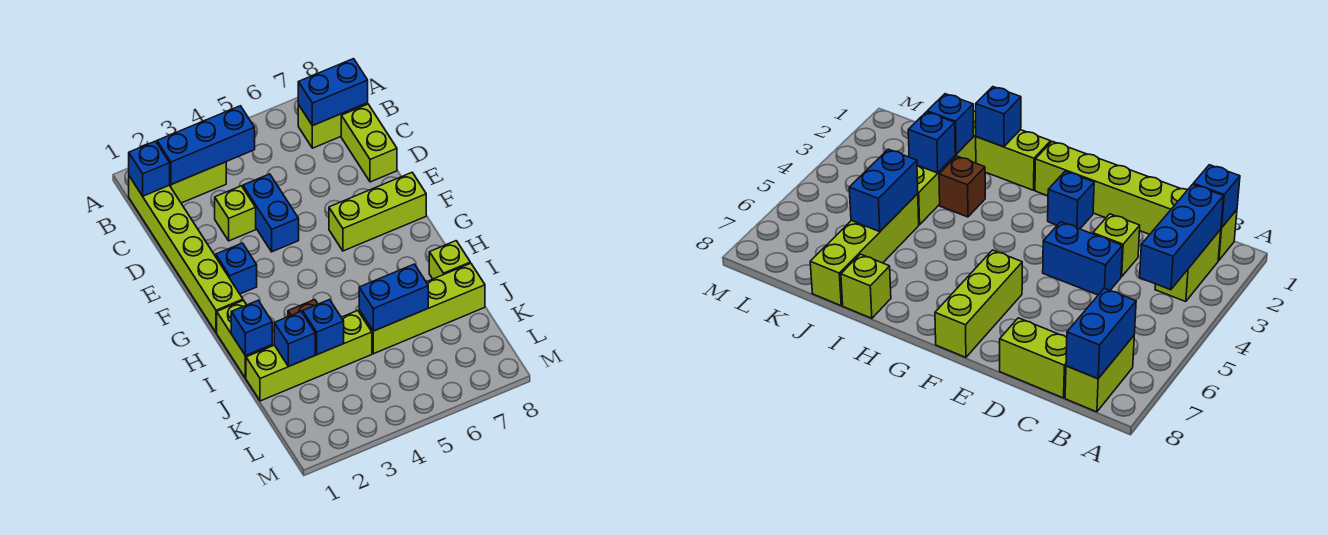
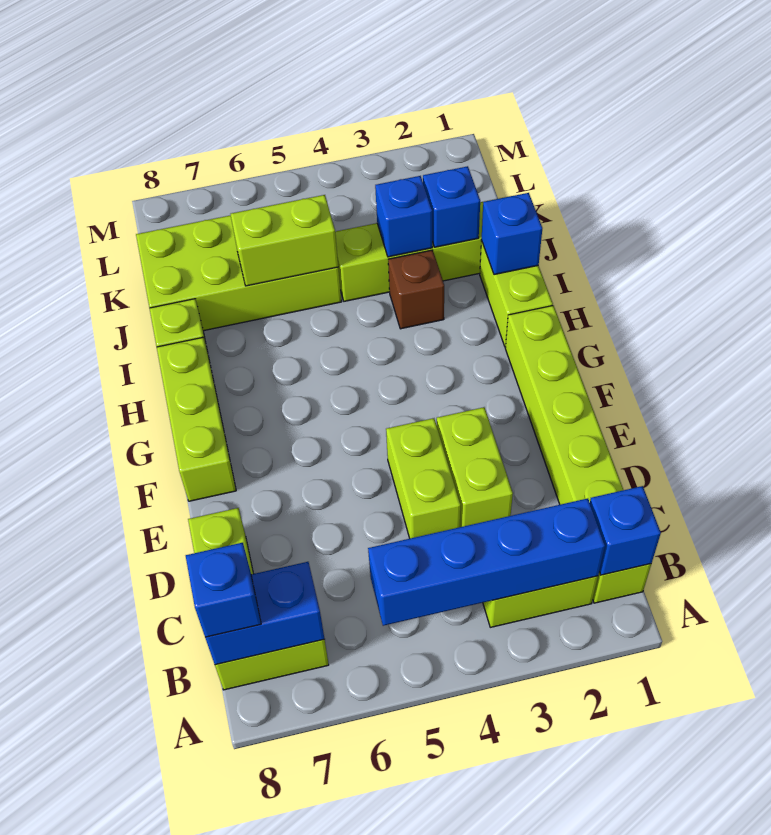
blue brick B2:B4 level 2 -> blue brick B2:B5 level 2
lime brick D3 level 1 -> lime brick D3:E3 level 1
blue brick D4:E4 level 1 -> lime brick D4:E4 level 1
blue brick F2 level 1 -> blue brick B8 level 3
lime brick F6:F8 level 1 -> lime brick F8:H8 level 1
lime brick J5:J8 level 1 -> lime brick J5:K8 level 1
blue brick J5:J6 level 2 -> lime brick J5:J6 level 2

